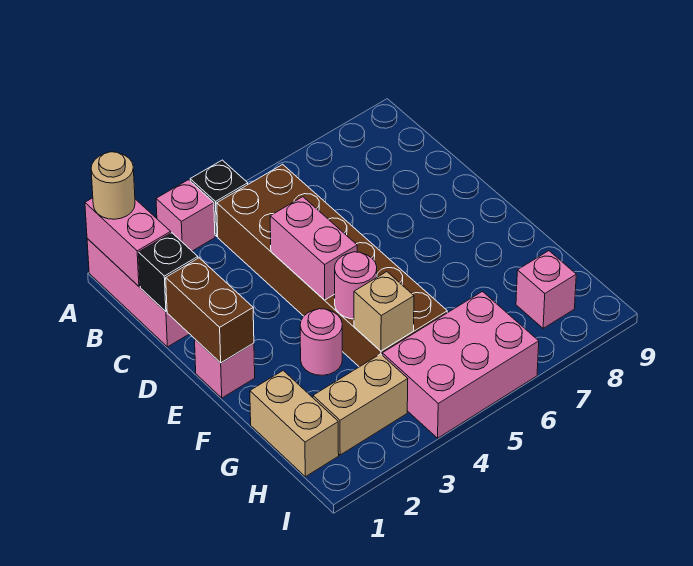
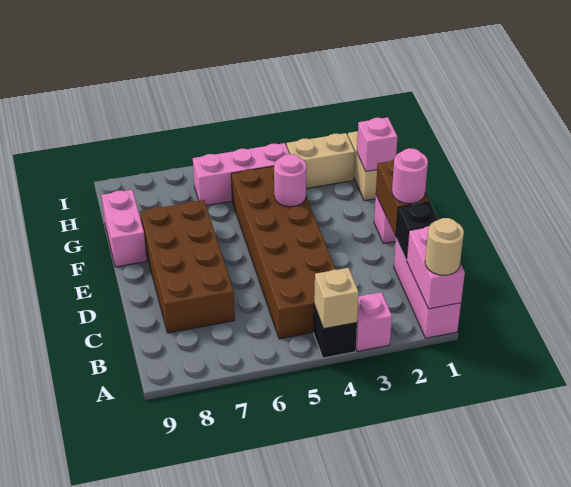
none -> brown brick C7:F8 level 1
pink brick D4:E4 level 2 -> pink brick F9:G9 level 1
pink round brick F3 level 1 -> pink round brick D1 level 3
tan brick G4 level 2 -> tan brick A4 level 2
pink brick H4:I6 level 1 -> pink brick H4:H6 level 1
pink brick H8 level 1 -> pink brick G1 level 2

